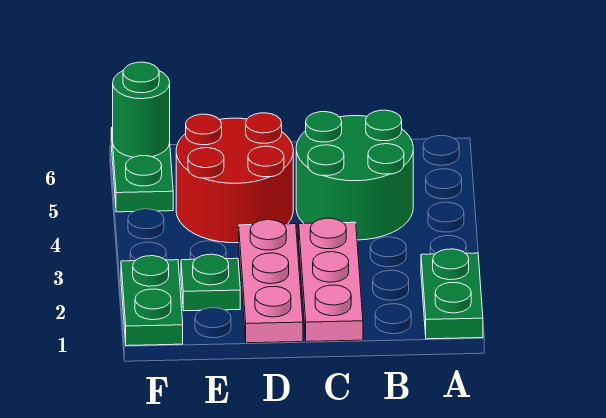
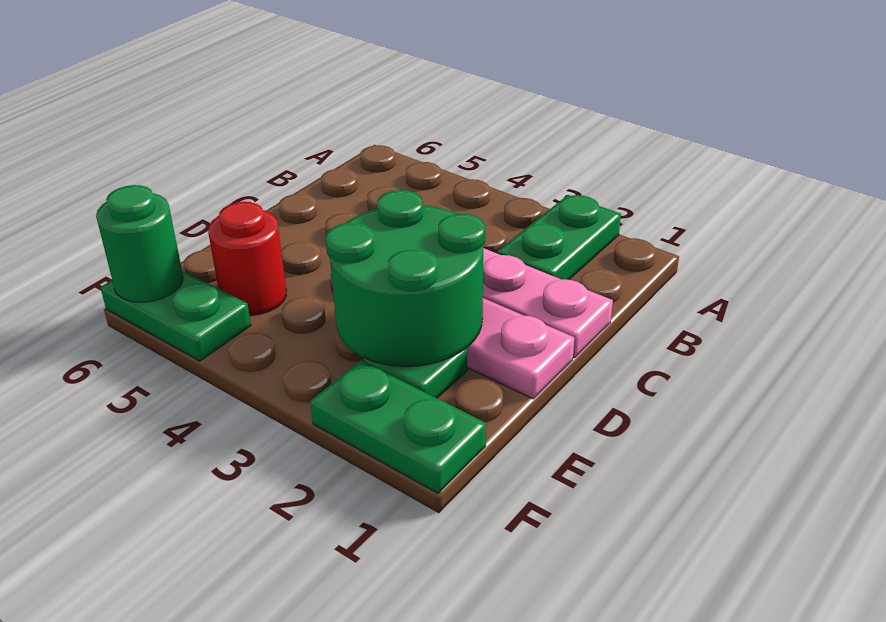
green plate A1:A2 level 1 -> green plate A2:B2 level 1
green round brick B4:C5 level 1 -> green round brick D2:E3 level 2
red round brick D4:E5 level 1 -> red round brick E5 level 1

